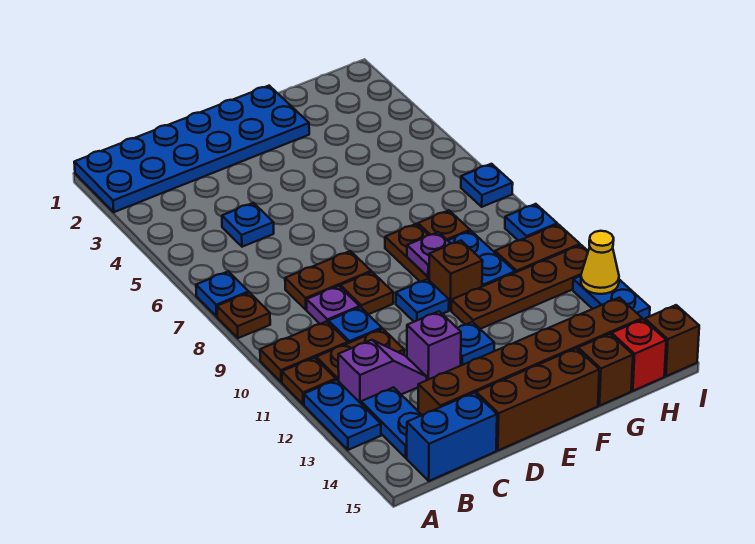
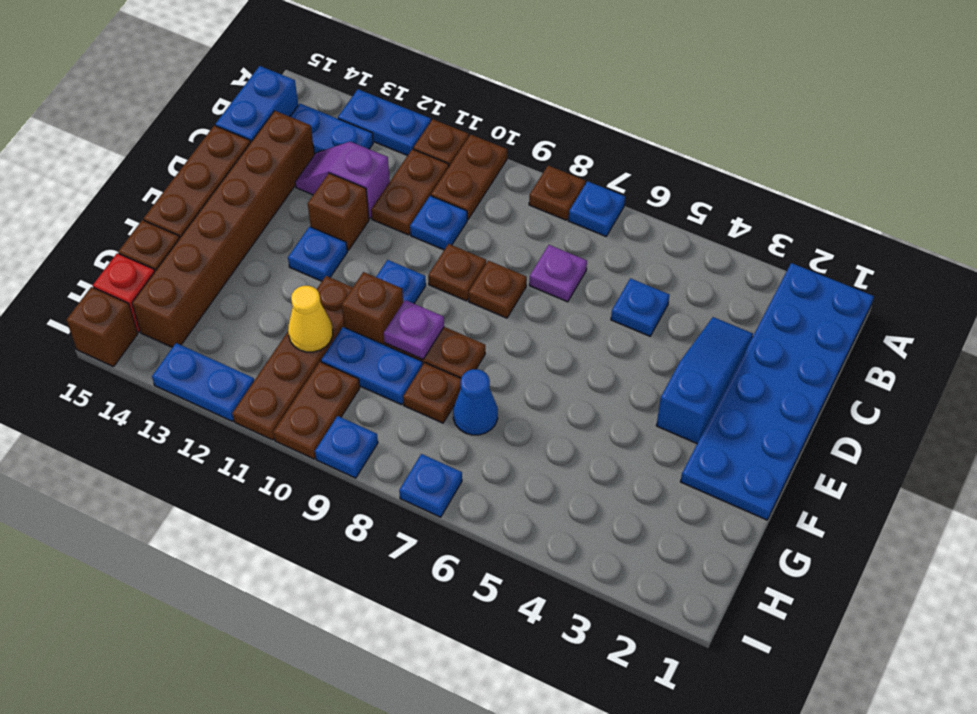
purple slope B12:C12 level 1 top B -> purple slope C12:C13 level 1 top 12
none -> blue slope C3:E3 level 1 top E
brown plate C8:D8 level 1 -> brown plate D8 level 1
purple plate C9 level 1 -> purple plate C7 level 1
purple brick D12 level 1 -> brown brick D12 level 1
none -> blue cone G7 level 1
yellow cone I12 level 2 -> yellow cone G11 level 2

